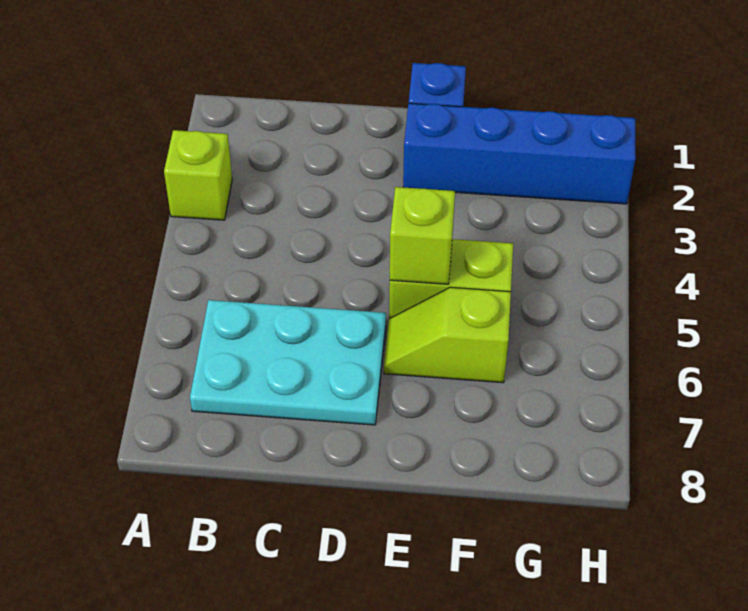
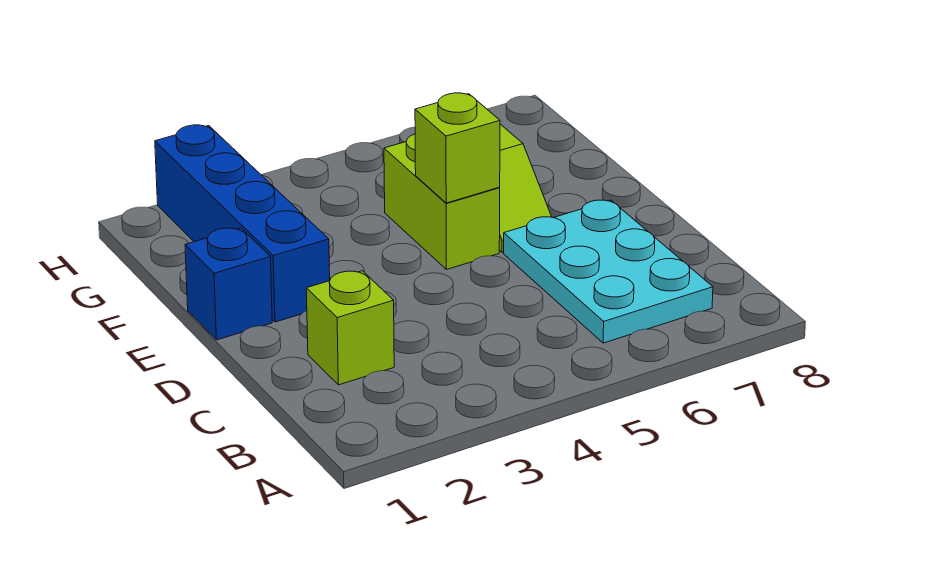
lime brick A3 level 1 -> lime brick C2 level 1

